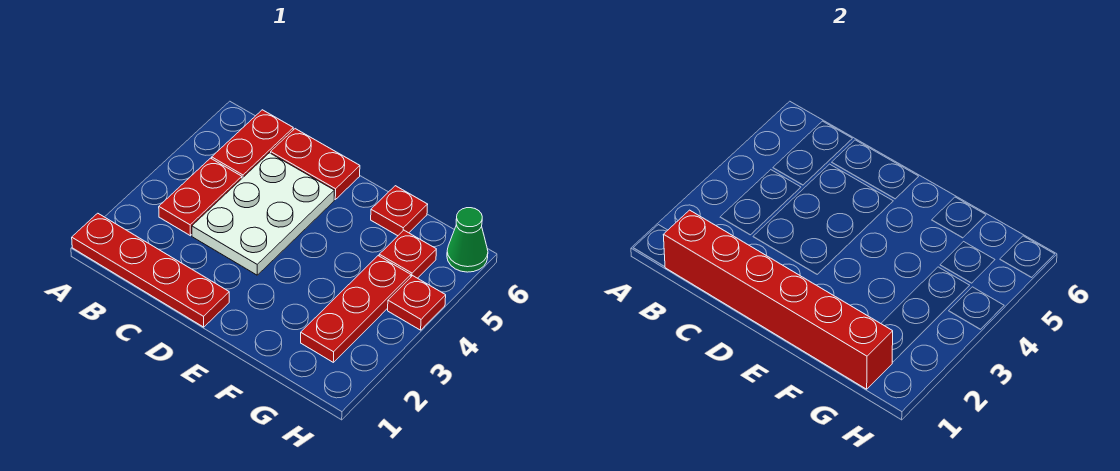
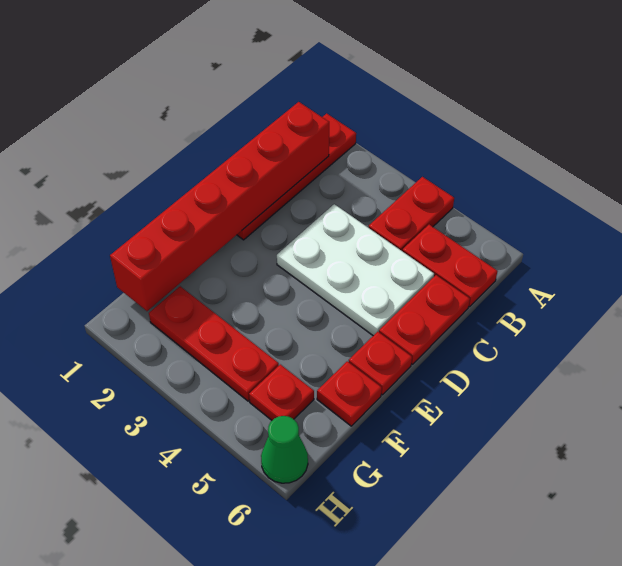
red plate B3:B4 level 1 -> red plate A4:B4 level 1
red plate H4 level 1 -> red plate E6 level 1

